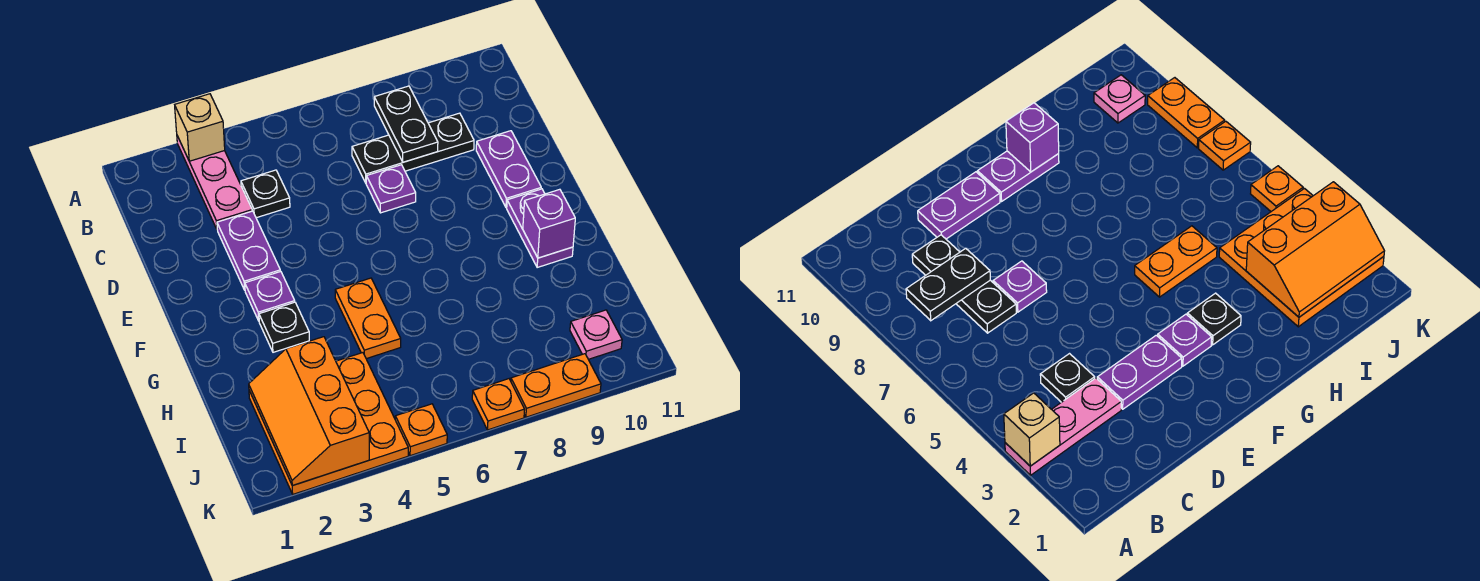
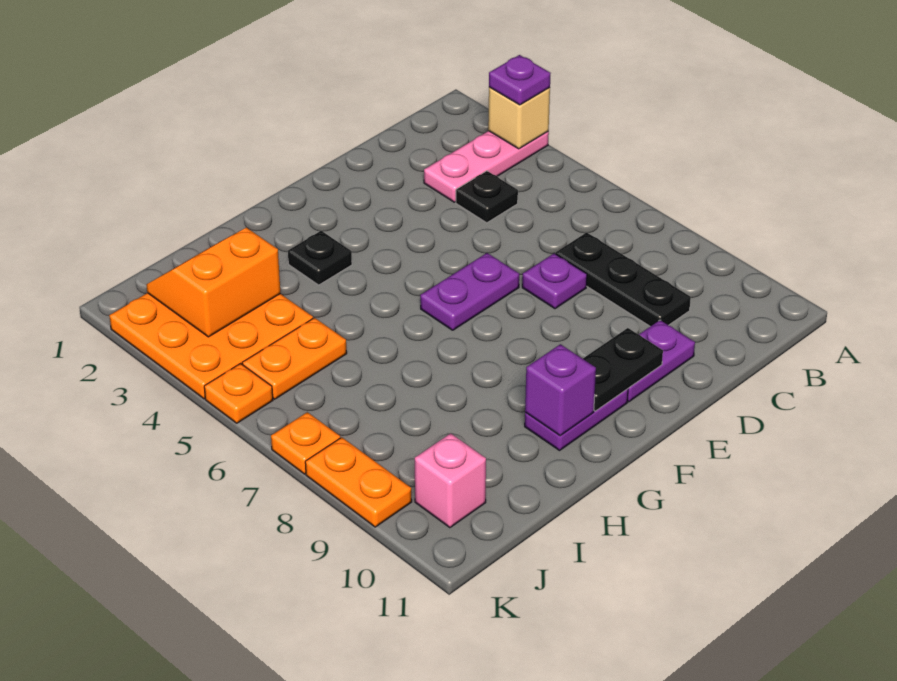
black plate B8:C8 level 2 -> black plate E10:F10 level 2
purple plate D3:E3 level 1 -> purple plate E6:F6 level 1
purple plate F3 level 1 -> purple plate A3 level 3
orange plate G5:H5 level 1 -> orange plate I5:J5 level 1
orange slope I2:K3 level 2 top 3 -> orange slope I2:J3 level 2 top 3
pink plate J10 level 1 -> pink brick J10 level 1

